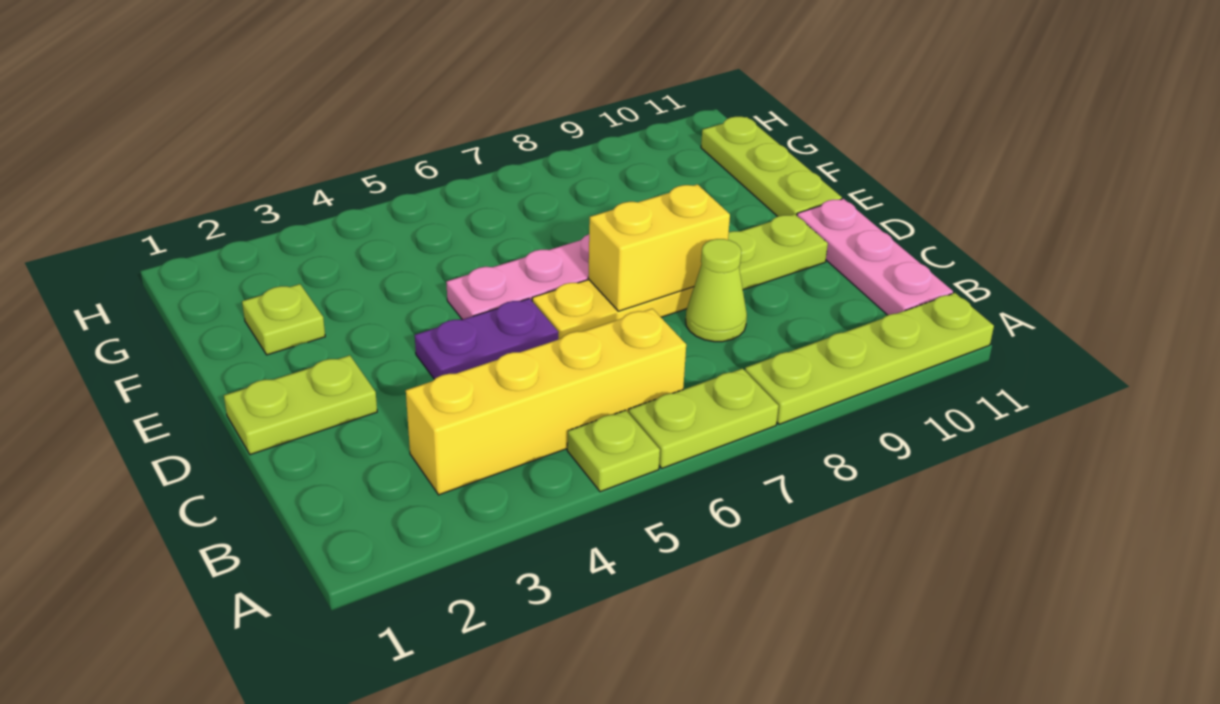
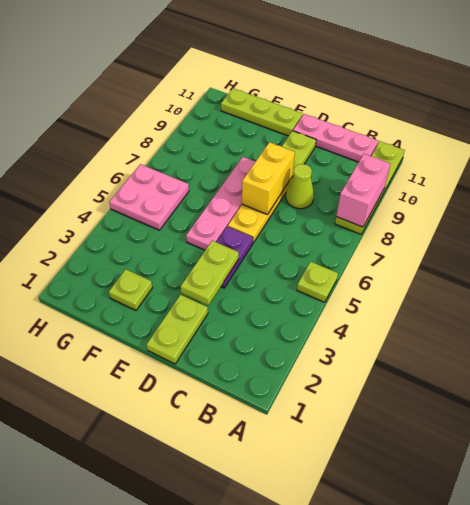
lime plate A6:A7 level 1 -> lime plate D3:D4 level 2
none -> pink brick A8:A9 level 2
yellow brick B3:B6 level 1 -> none
none -> pink plate G5:H6 level 1

